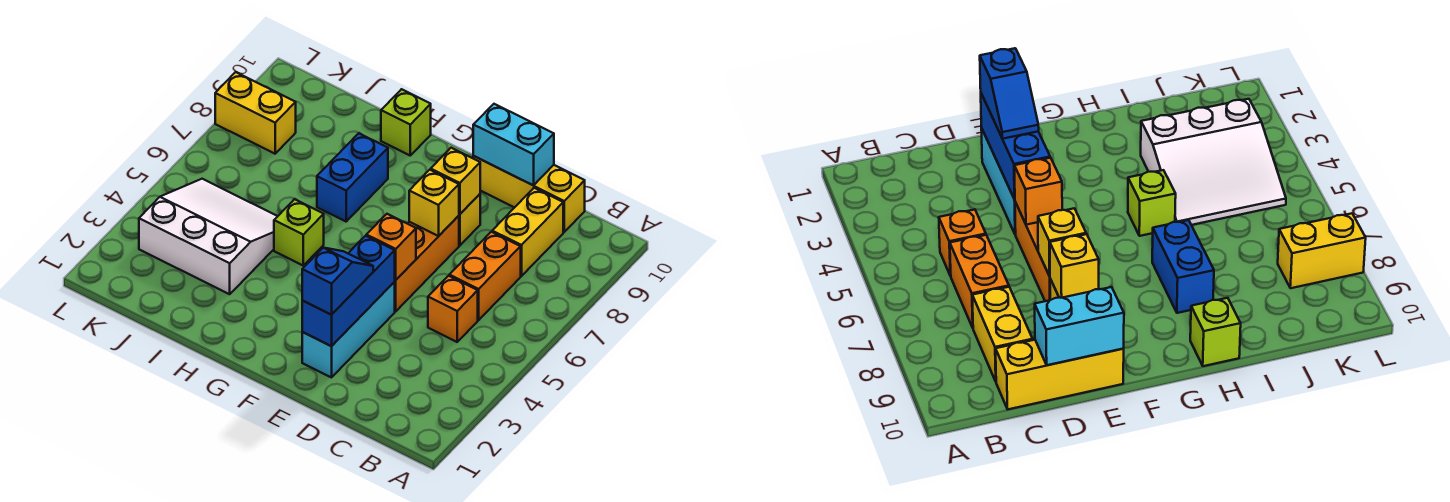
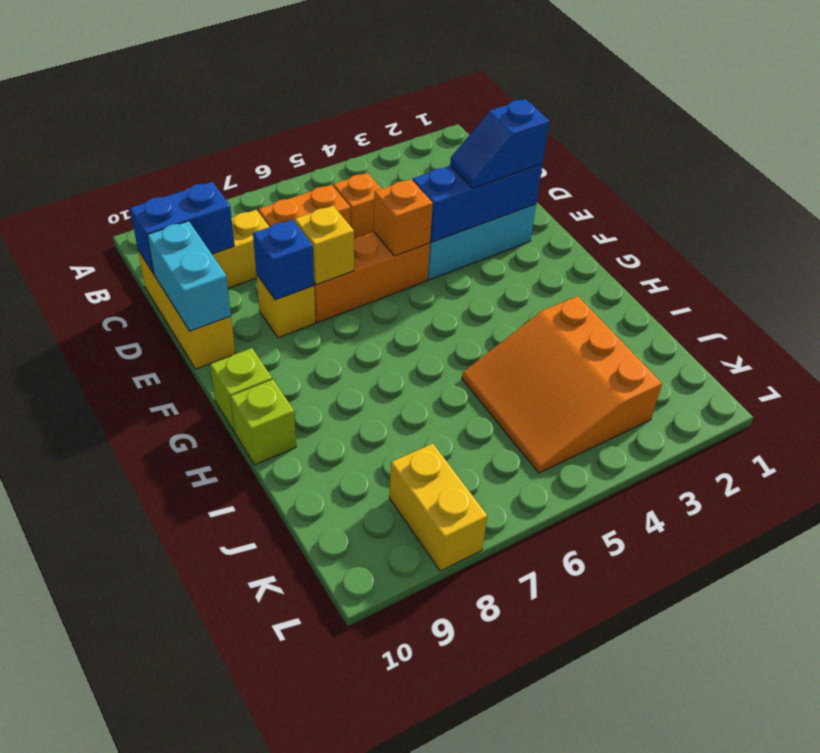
yellow brick E8 level 2 -> blue brick E8 level 2
lime brick H5 level 1 -> lime brick G10 level 1
blue brick H7:H8 level 1 -> blue brick C9:C10 level 2
white slope I3:K5 level 1 top 3 -> orange slope I3:K5 level 1 top 3

